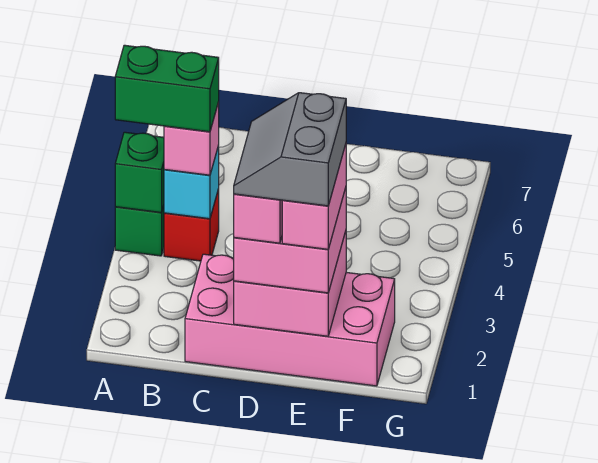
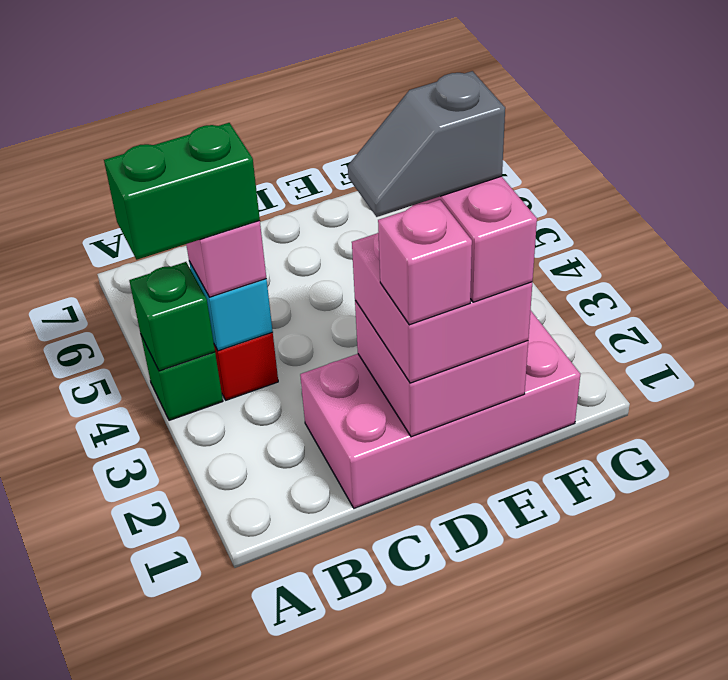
grey slope D1:E2 level 5 top E -> grey slope D2:E2 level 5 top E

